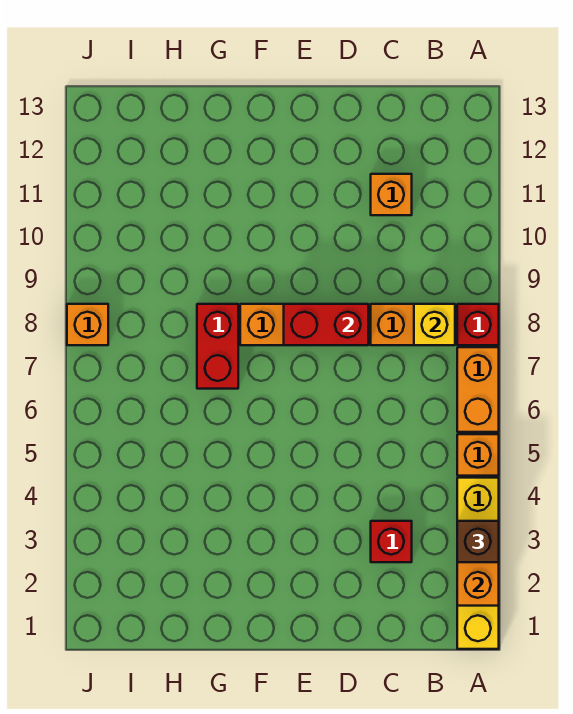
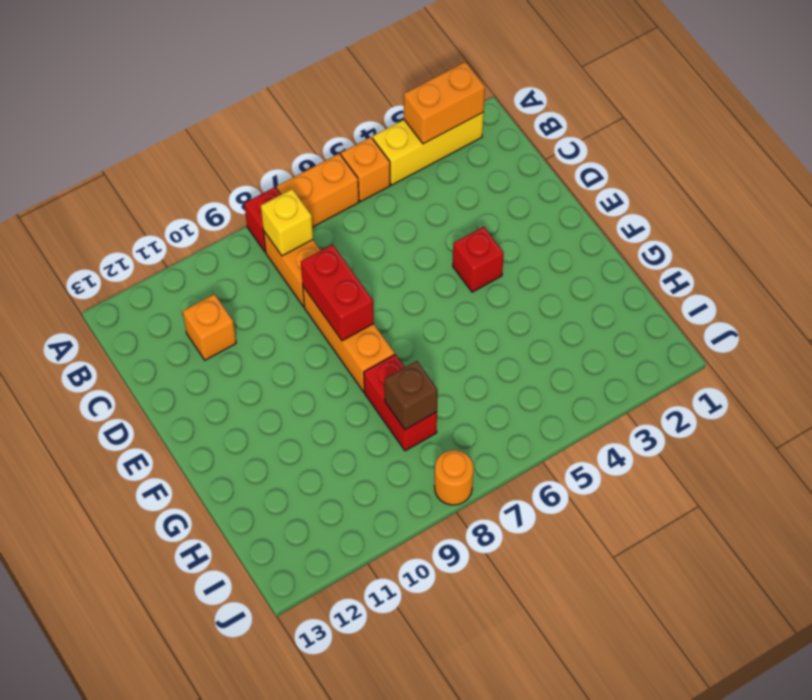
yellow brick A1:A4 level 1 -> yellow brick A2:A4 level 1
brown brick A3 level 3 -> brown brick H8 level 2
red brick C3 level 1 -> red brick E4 level 1
red brick G7:G8 level 1 -> red brick G8:H8 level 1
orange brick J8 level 1 -> orange round brick J8 level 1

